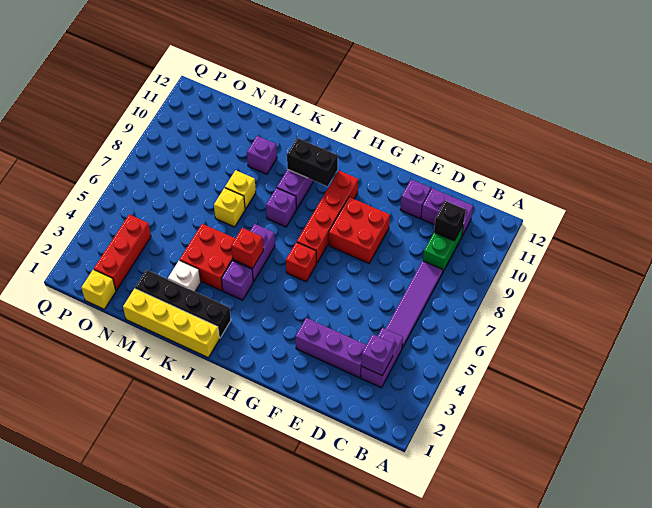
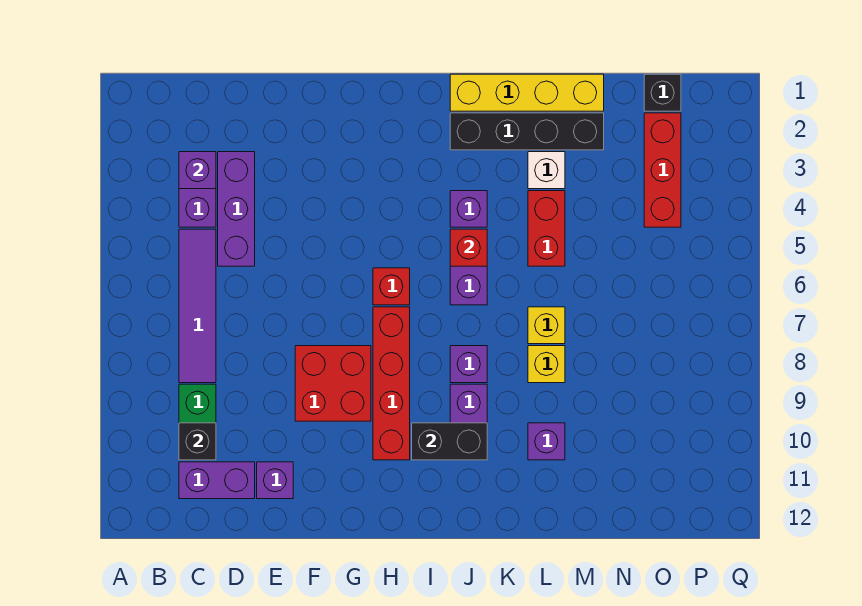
purple brick D3:F3 level 1 -> purple brick D3:D5 level 1
red brick K4:L5 level 1 -> red brick L4:L5 level 1
yellow brick O1 level 1 -> black brick O1 level 1

